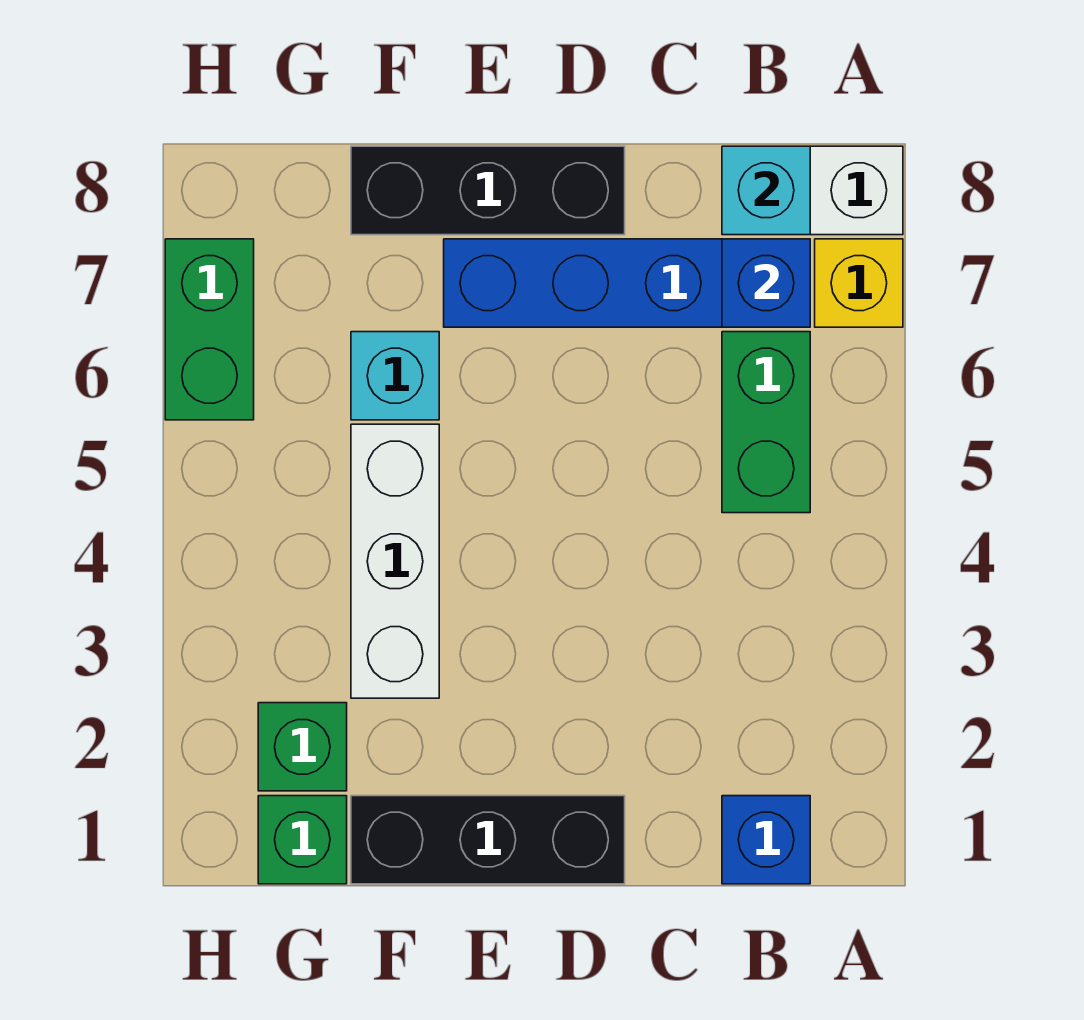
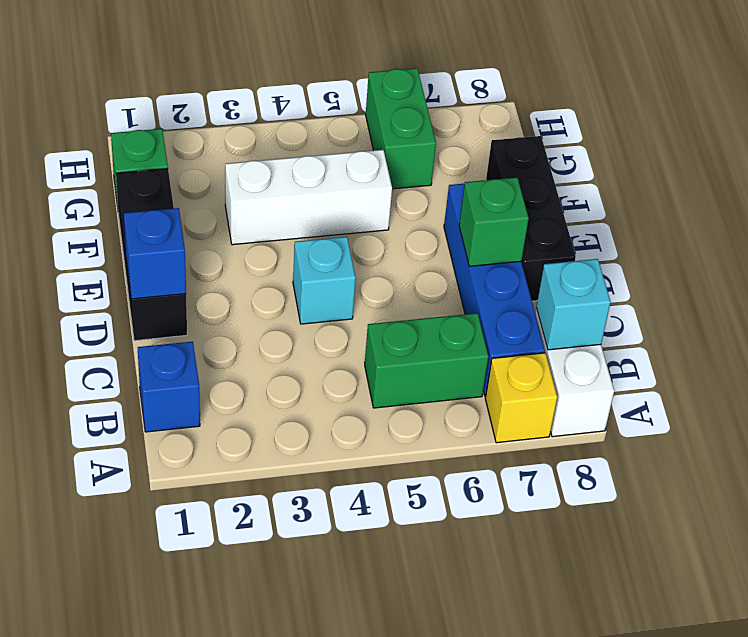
blue brick B7 level 2 -> blue brick D1 level 2
cyan brick F6 level 1 -> cyan brick D4 level 1
green brick G2 level 1 -> green brick D7 level 2
green brick H6:H7 level 1 -> green brick G6:H6 level 1

